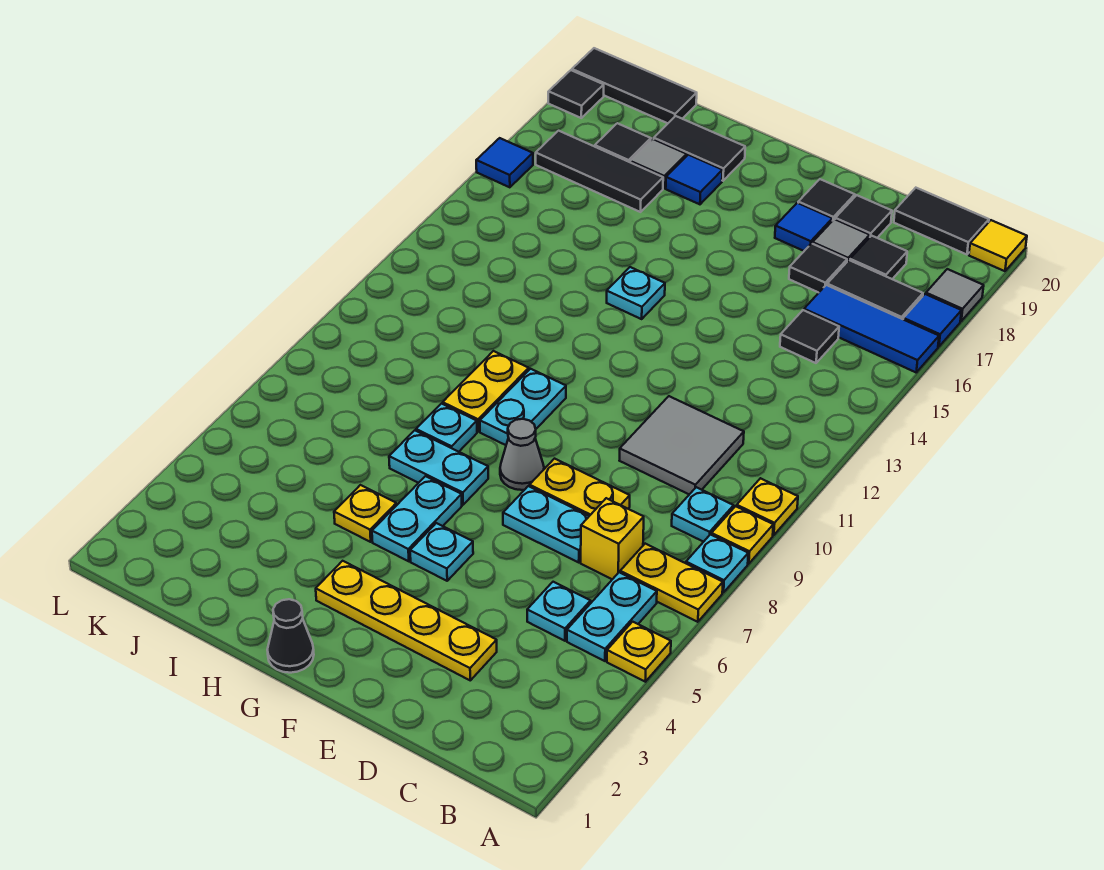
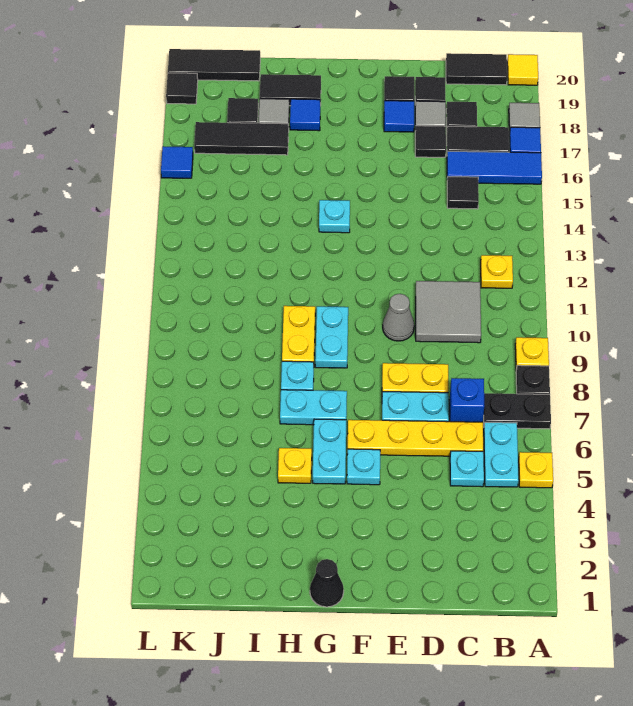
yellow plate A7:B7 level 1 -> black plate A7:B7 level 1
cyan plate A8 level 1 -> black plate A8 level 1
yellow plate A10 level 1 -> yellow plate B12 level 1
cyan plate B9 level 1 -> none
yellow brick C7 level 1 -> blue brick C7 level 1
yellow plate D3:G3 level 1 -> yellow plate C6:F6 level 1
grey cone F8 level 1 -> grey cone E10 level 1

